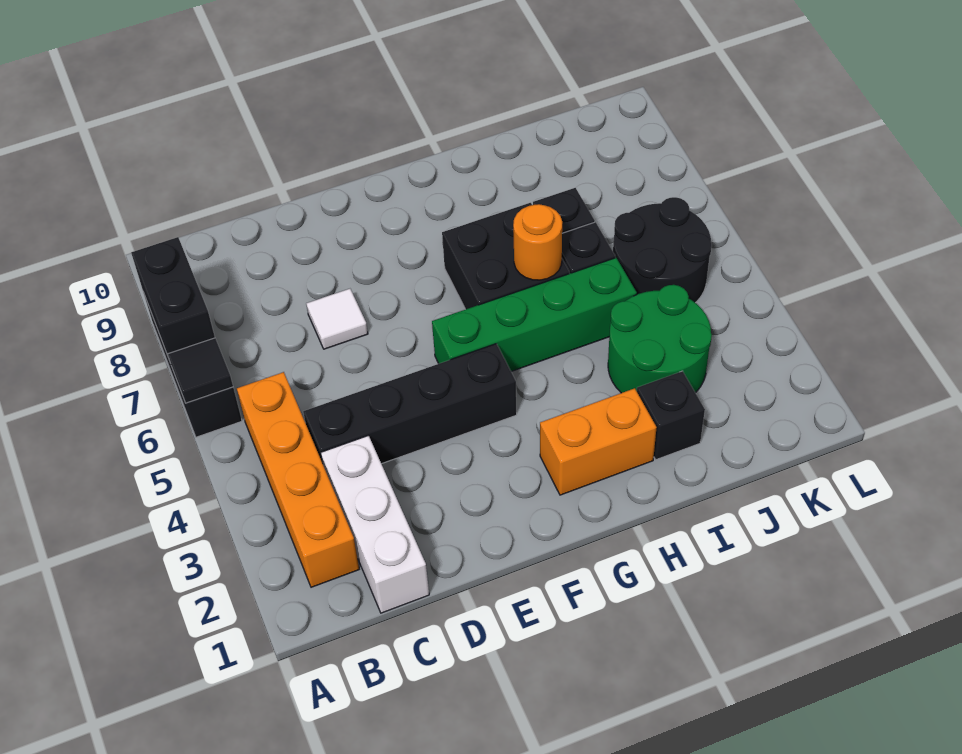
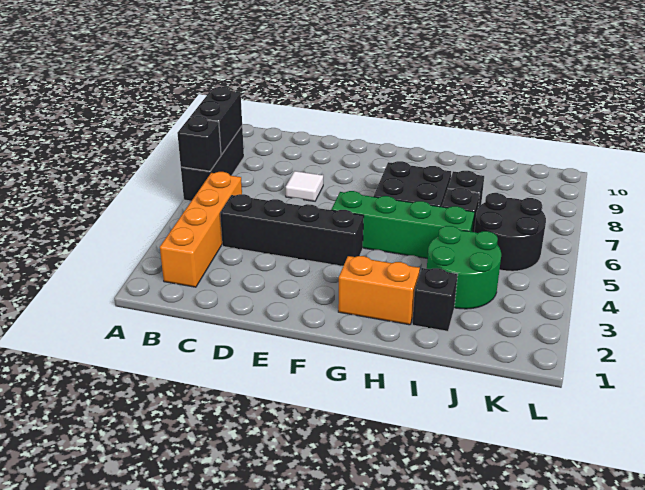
black tile A6 level 2 -> black brick A6 level 2
white brick C1:C3 level 1 -> none
orange round brick H6 level 2 -> none

